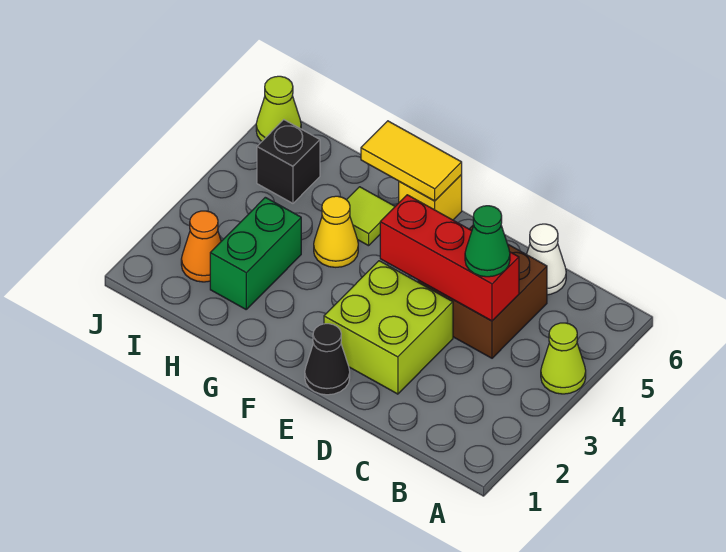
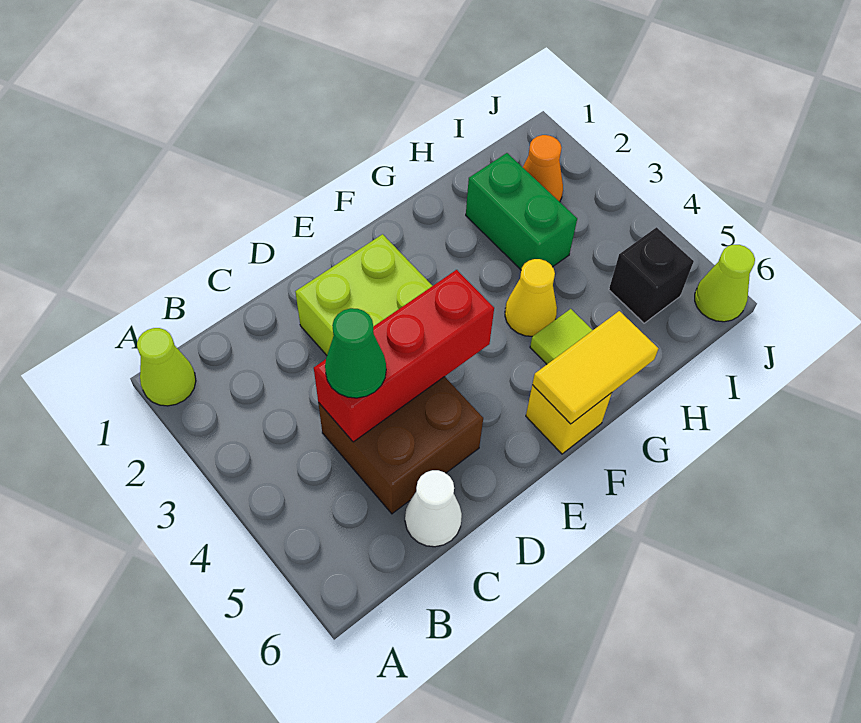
lime cone A4 level 1 -> lime cone A1 level 1
black cone E1 level 1 -> none

